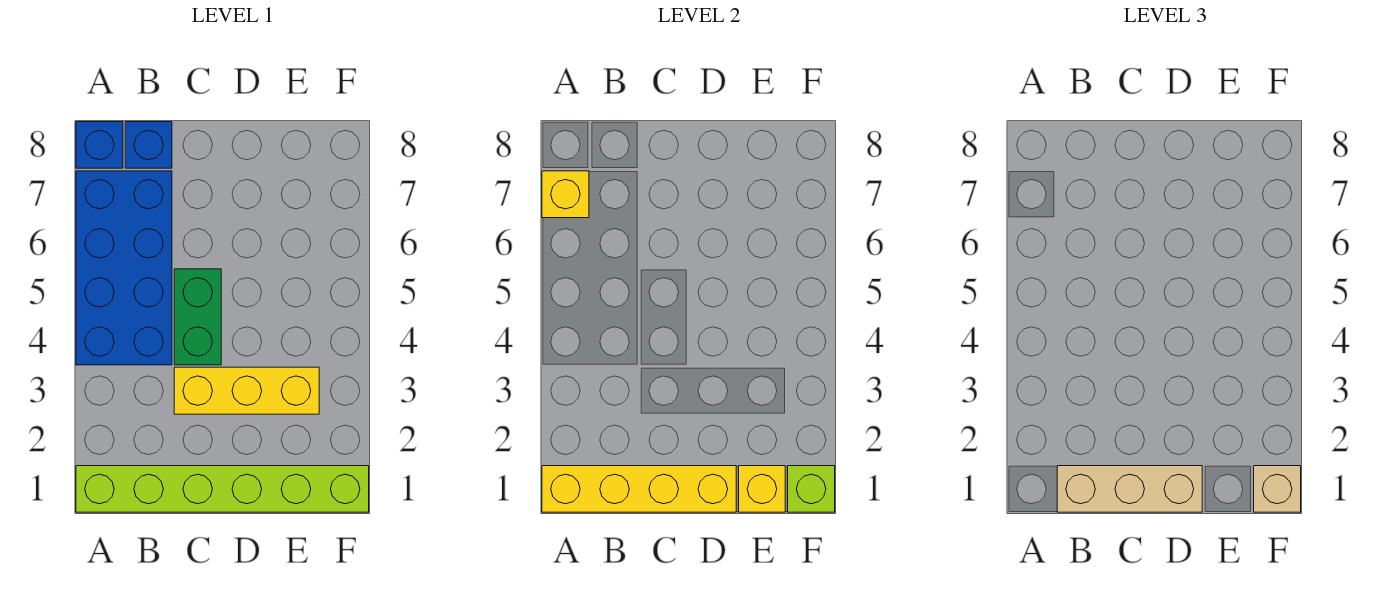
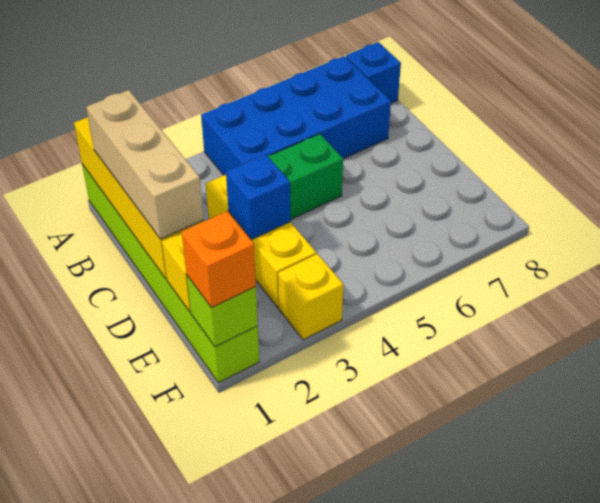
yellow brick A7 level 2 -> yellow brick F3 level 1
blue brick B8 level 1 -> blue brick D3 level 2
tan brick F1 level 3 -> orange brick F1 level 3

